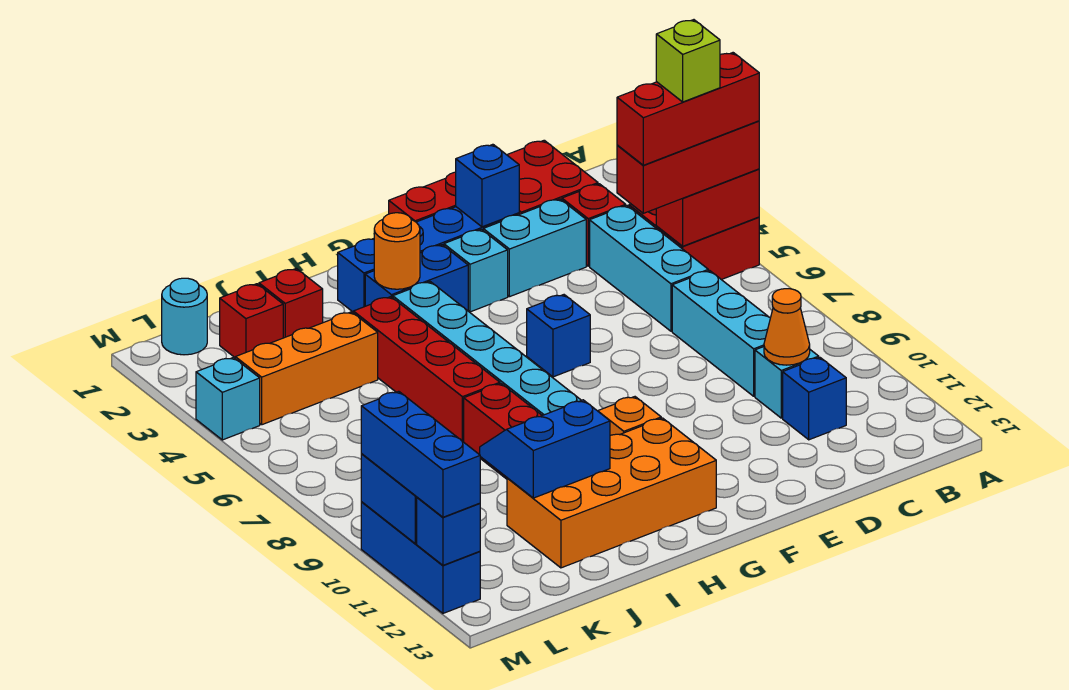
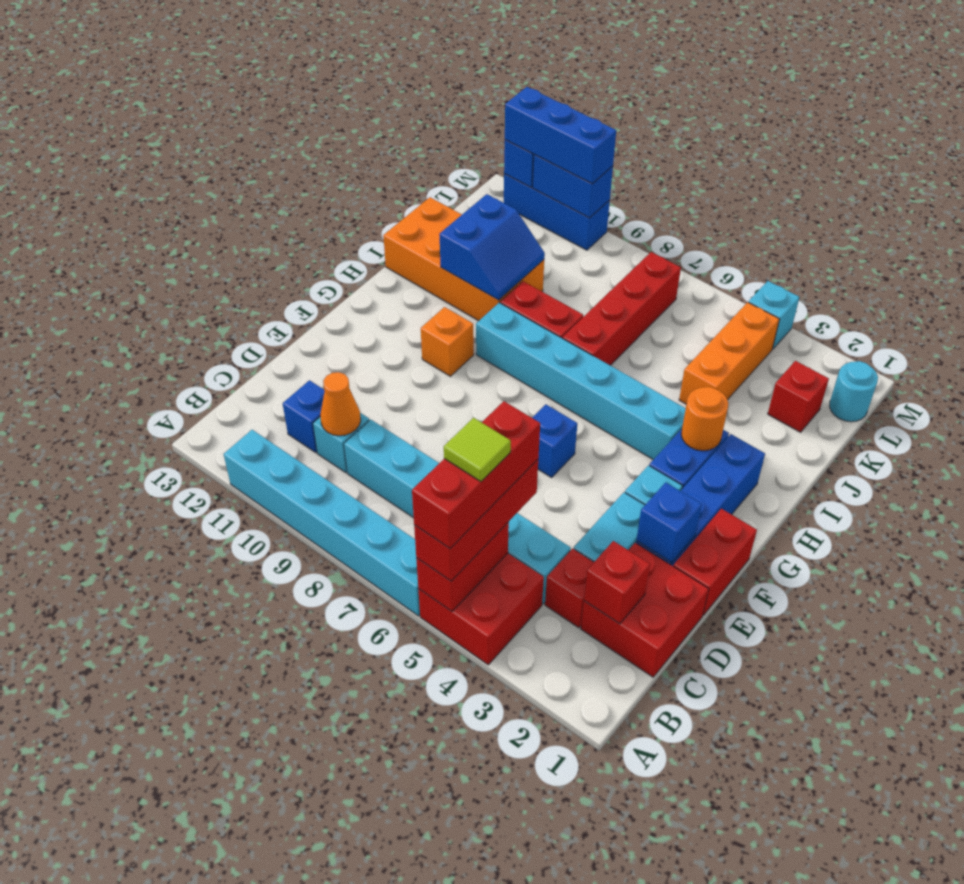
none -> cyan brick A6:A11 level 1
lime brick B5 level 5 -> lime tile B5 level 5
orange brick G11:J12 level 1 -> orange brick I10:J13 level 1
red brick I4:I7 level 1 -> red brick I7:L7 level 1
red brick J2 level 1 -> red brick C2 level 2

